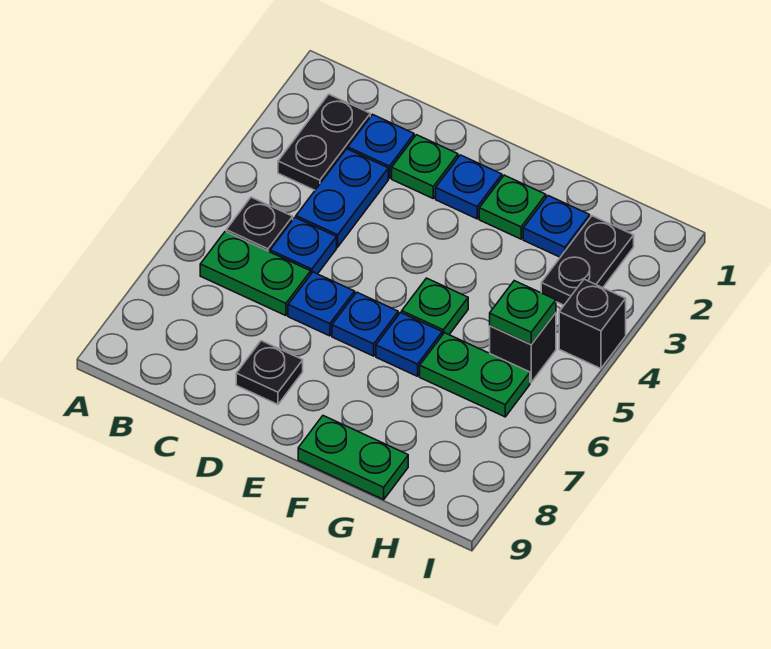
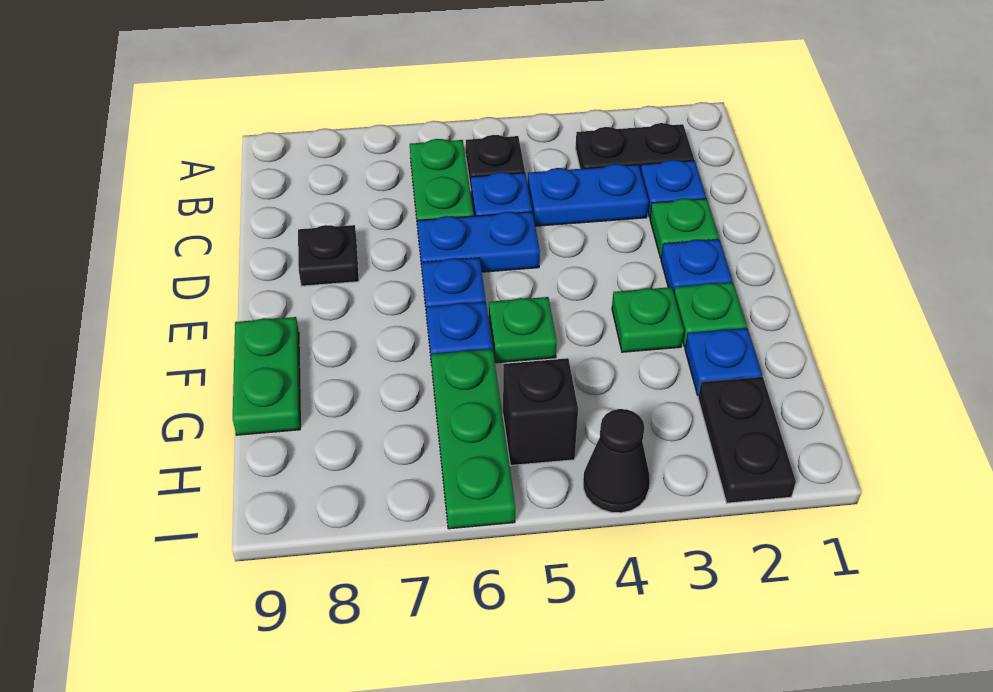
blue plate D6 level 1 -> blue plate D5:D6 level 1
green plate G6:H6 level 1 -> green plate G6:I6 level 1
black plate H2:H3 level 1 -> black plate H2:I2 level 1
green plate H5 level 2 -> green plate F3 level 1
black brick I4 level 1 -> black cone I4 level 1

